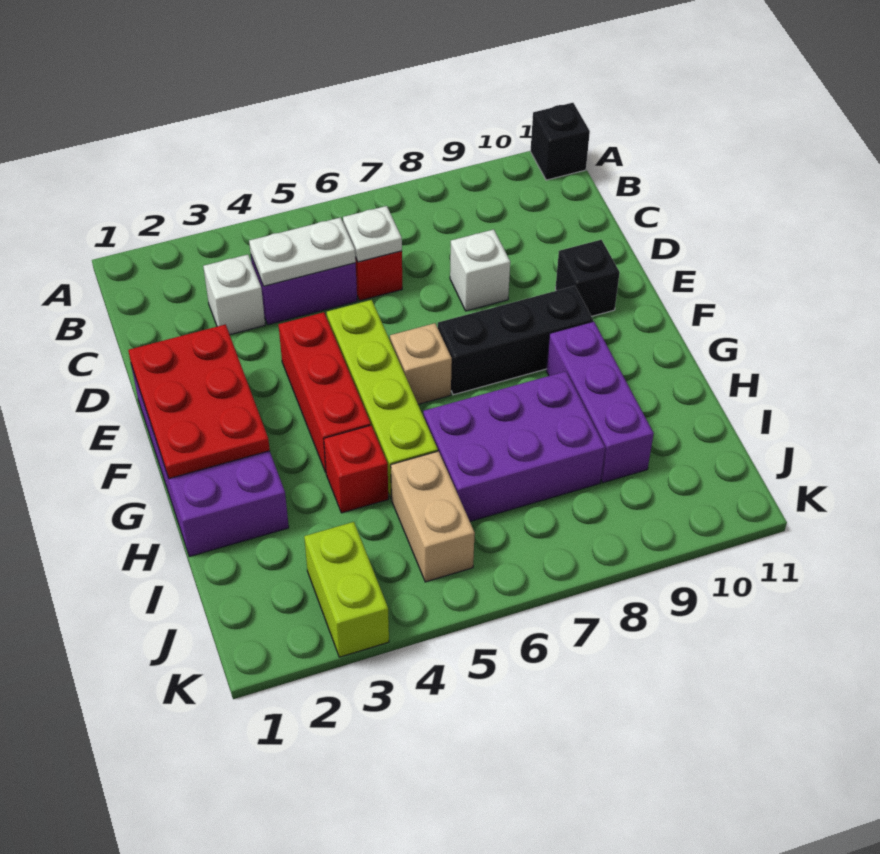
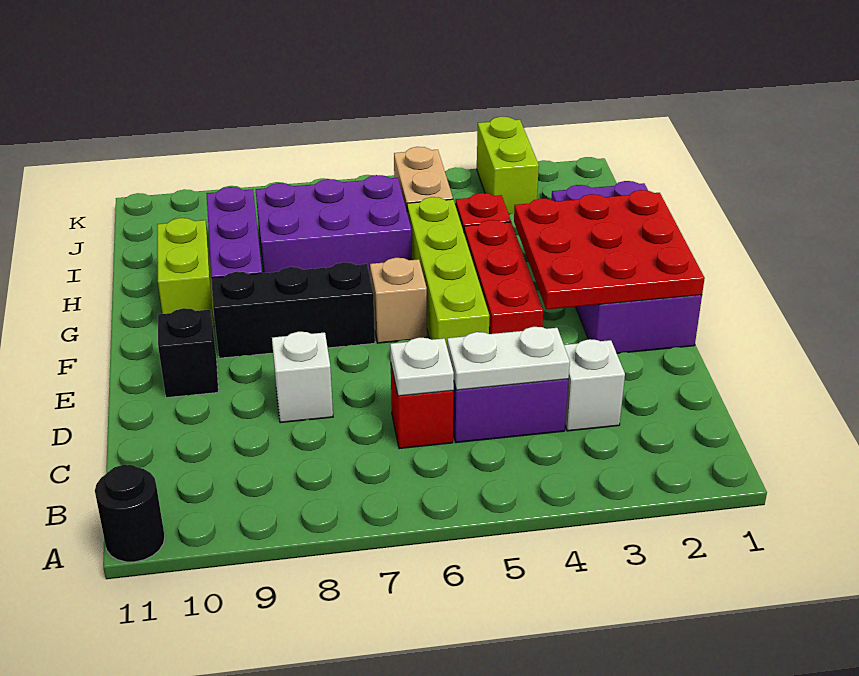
black brick A11 level 1 -> black round brick A11 level 1
red plate E1:G2 level 2 -> red plate E1:G3 level 2
none -> lime brick G10:H10 level 1

